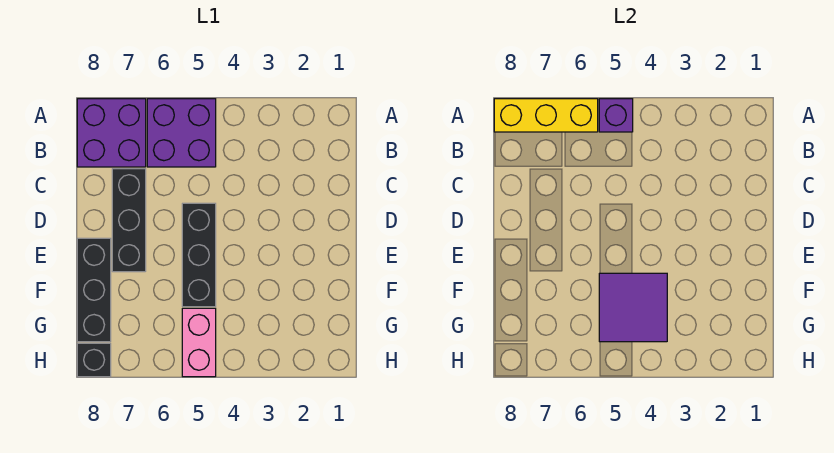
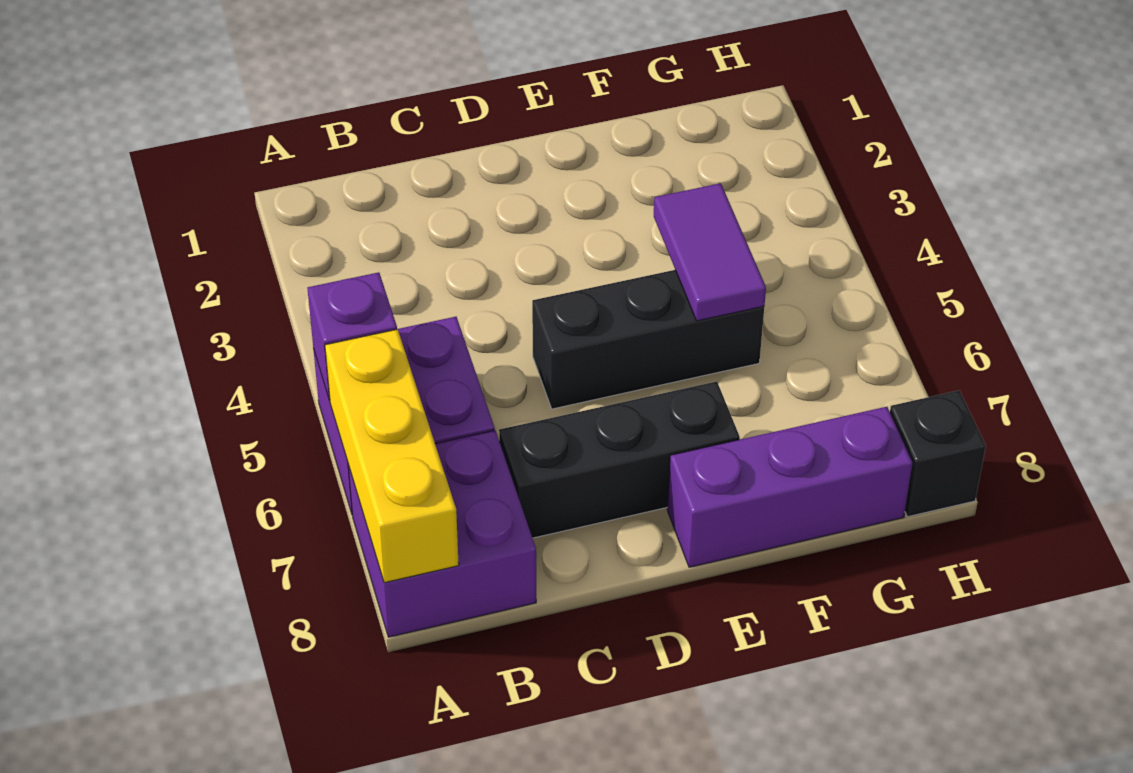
black brick E8:G8 level 1 -> purple brick E8:G8 level 1
purple tile F4:G5 level 2 -> purple tile F4:F5 level 2
pink brick G5:H5 level 1 -> none

